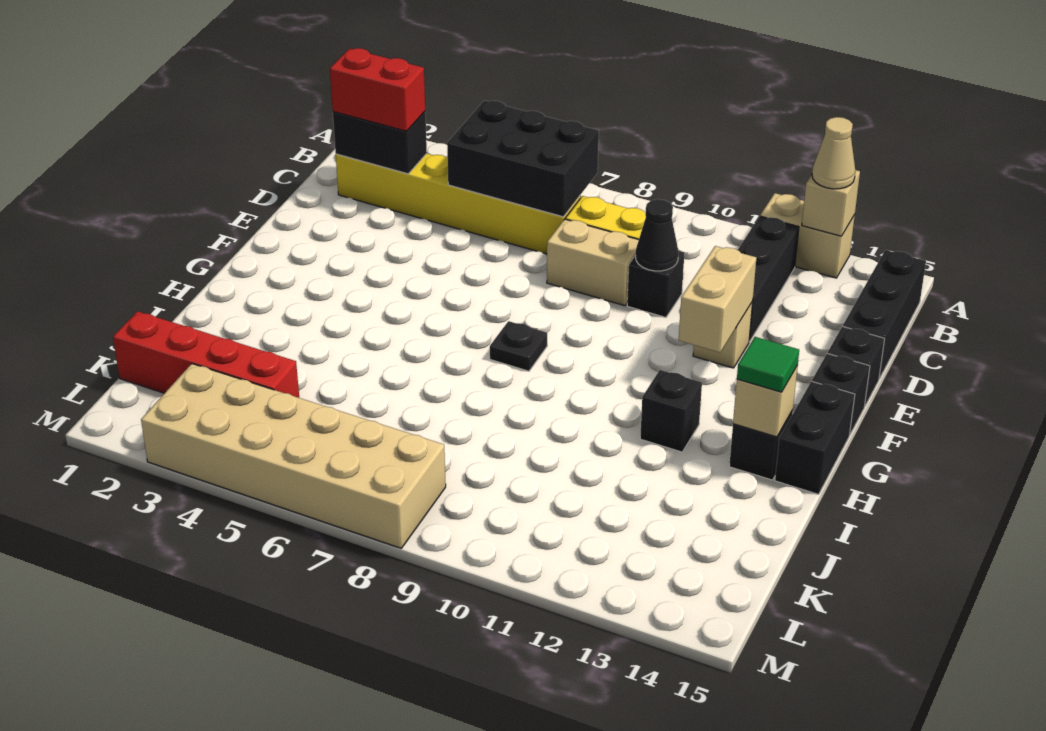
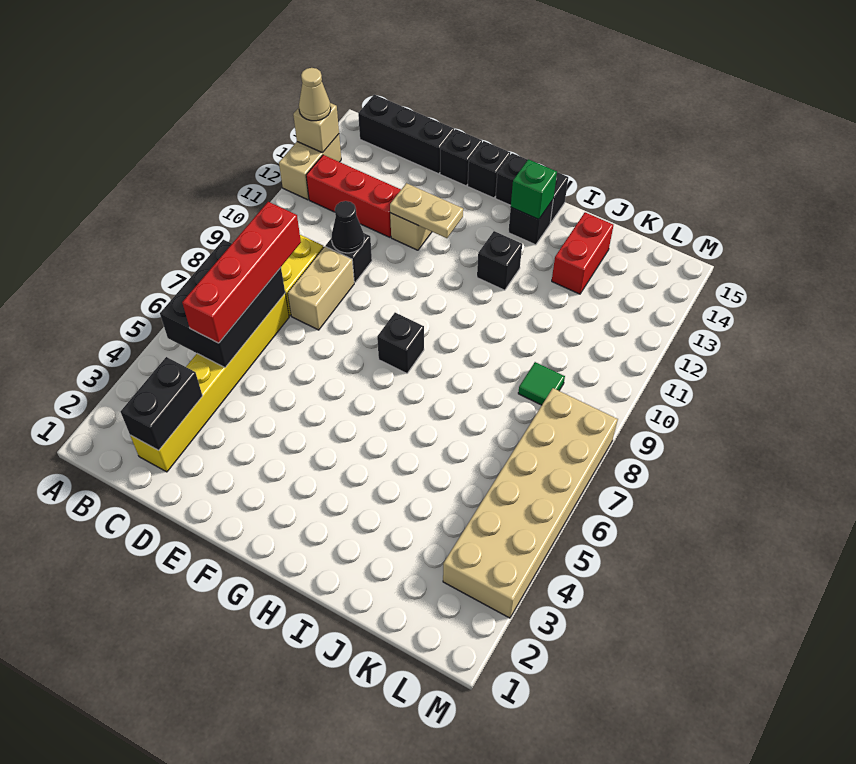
black brick B12:D12 level 1 -> red brick B12:D12 level 1
red brick C2:C3 level 3 -> red brick J13:J14 level 1
tan brick E12:F12 level 2 -> tan plate E12:F12 level 2
black plate G8 level 1 -> black brick G8 level 1
tan brick H14 level 2 -> green brick H14 level 2
green tile H14 level 3 -> green tile K9 level 1
red brick K1:K4 level 1 -> red brick C5:C8 level 3

